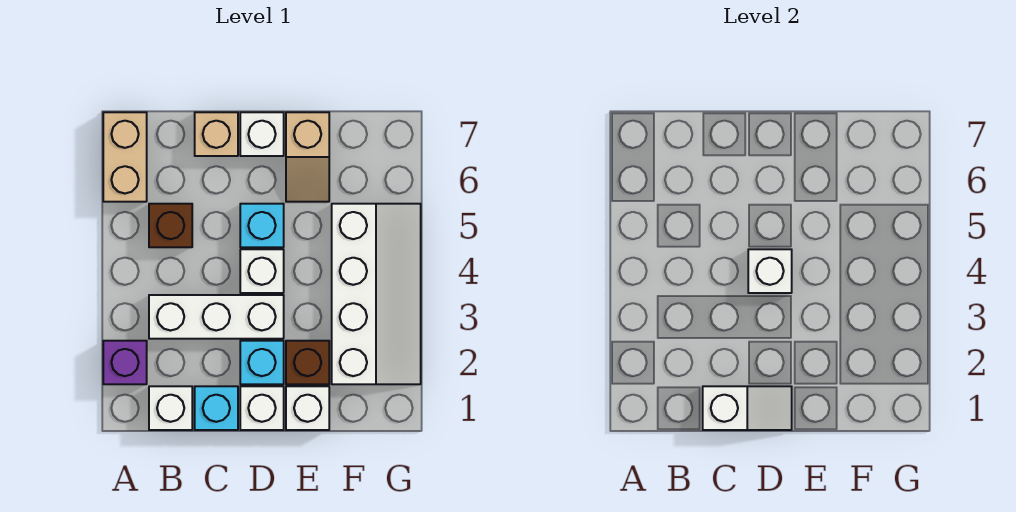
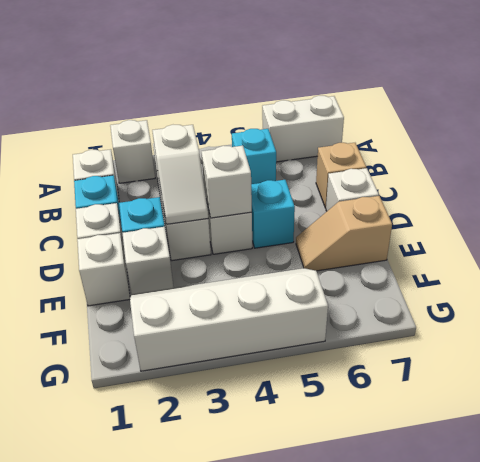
purple brick A2 level 1 -> white brick A2 level 1
tan brick A6:A7 level 1 -> white brick A6:A7 level 1
brown brick B5 level 1 -> cyan brick B5 level 1
white slope C1:D1 level 2 top C -> white slope C3:D3 level 2 top C
brown brick E2 level 1 -> white brick E2 level 1
white slope F2:G5 level 1 top F -> white slope F2:G5 level 1 top G

